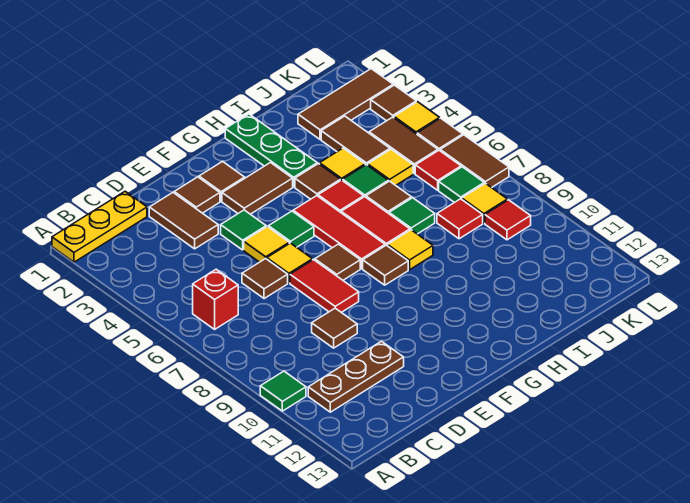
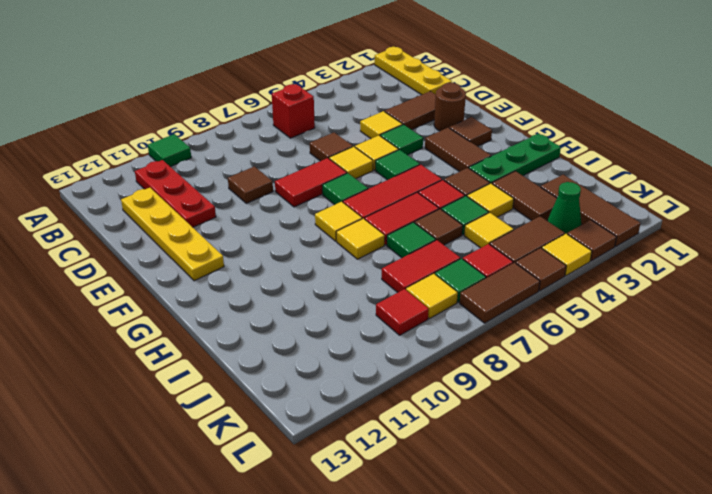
brown plate B11:D11 level 1 -> red plate B11:D11 level 1
none -> yellow plate C12:F12 level 1
none -> yellow tile D4 level 1
brown tile E2 level 1 -> brown round brick E2 level 1
brown tile F7 level 1 -> green tile F7 level 1
brown tile G8 level 1 -> yellow tile G8 level 1
brown tile J3:J4 level 1 -> brown tile I3:J3 level 1
red tile J8 level 1 -> red tile J7:J8 level 1
none -> green cone K3 level 1

